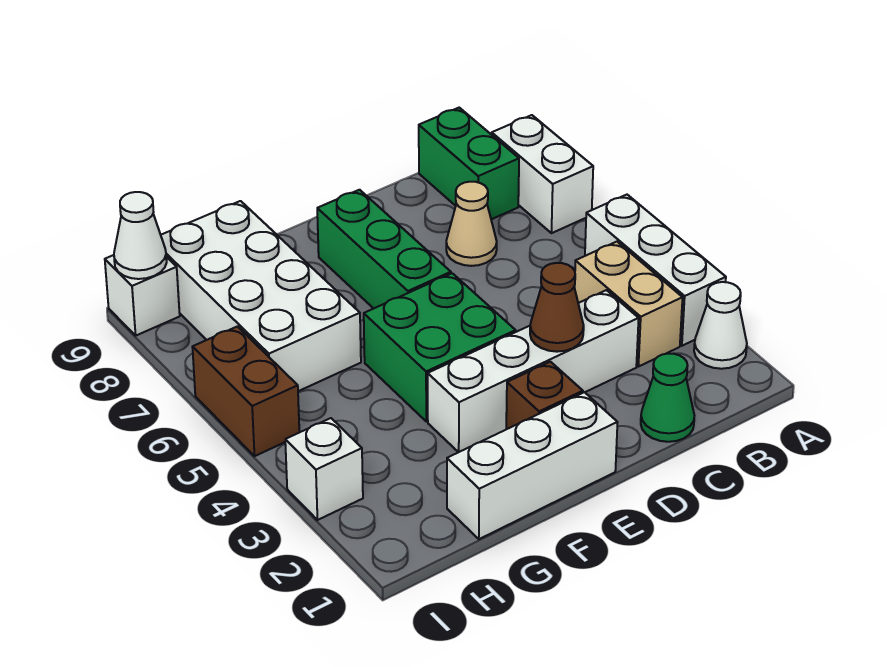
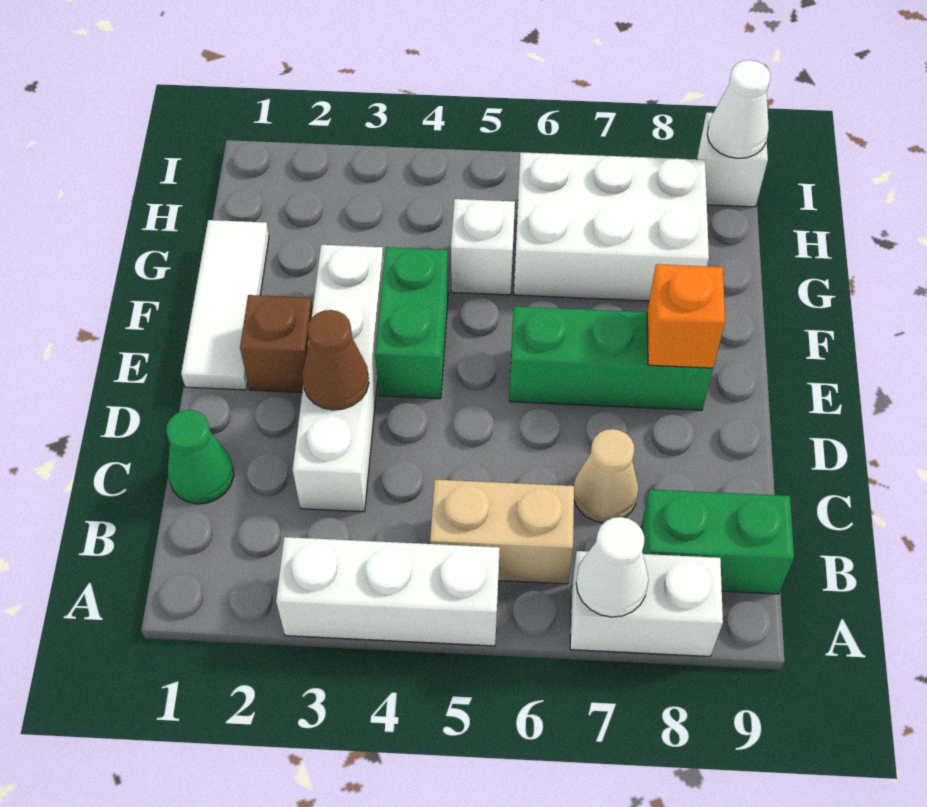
white cone A2 level 1 -> white cone A7 level 2
tan brick B3:B4 level 1 -> tan brick B5:B6 level 1
white brick E1:G1 level 1 -> white tile E1:G1 level 1
green brick E4:F5 level 1 -> green brick E4:F4 level 1
none -> orange brick E8 level 2
white brick G6:H9 level 1 -> white brick G6:H8 level 1
white brick I3 level 1 -> white brick G5 level 1
brown brick I5:I6 level 1 -> none

